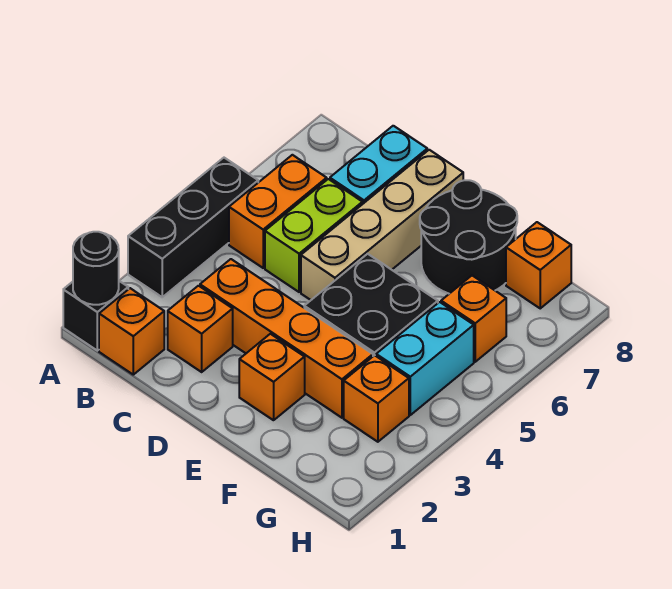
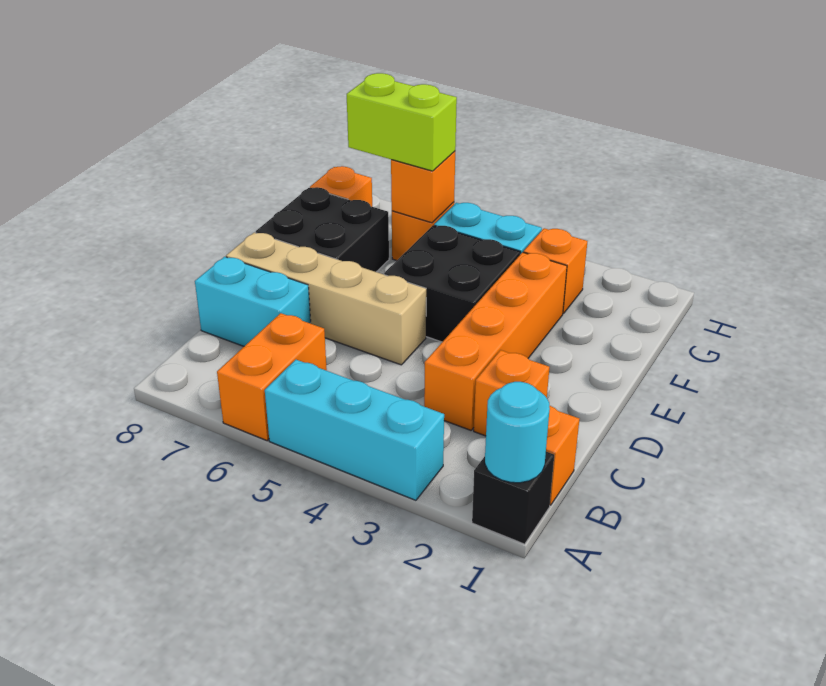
black round brick A1 level 2 -> cyan round brick A1 level 2
black brick A3:A5 level 1 -> cyan brick A3:A5 level 1
orange brick B5:B6 level 1 -> orange brick A6:B6 level 1
lime brick C5:C6 level 1 -> lime brick G6:G7 level 3
orange brick E2 level 1 -> orange brick G6 level 2
black round brick E7:F8 level 1 -> black brick E7:F8 level 1

